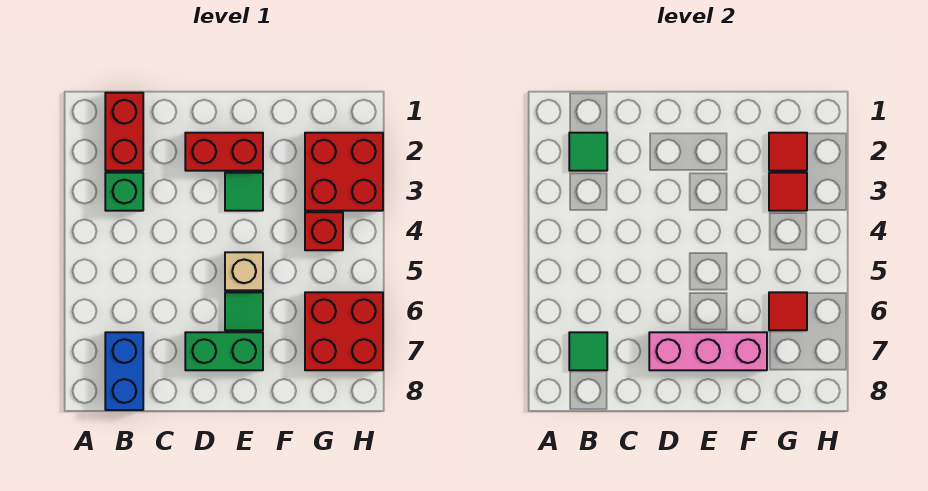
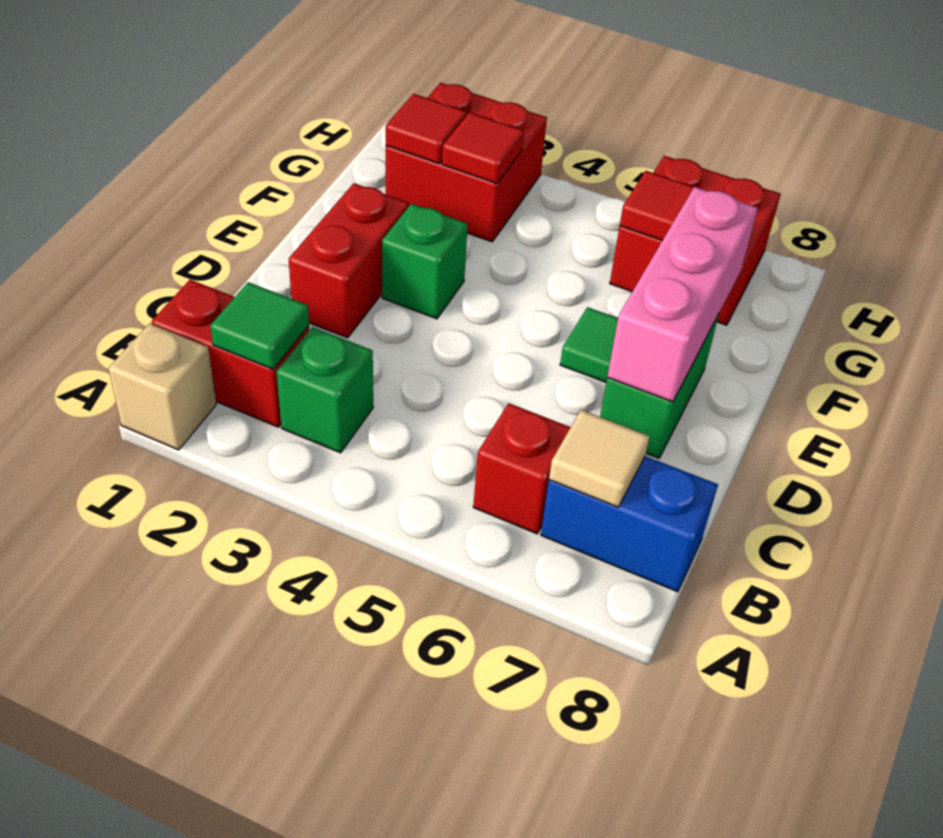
green tile B7 level 2 -> tan tile B7 level 2
green tile E3 level 1 -> green brick E3 level 1
tan brick E5 level 1 -> tan brick A1 level 1
red brick G4 level 1 -> red brick B6 level 1

